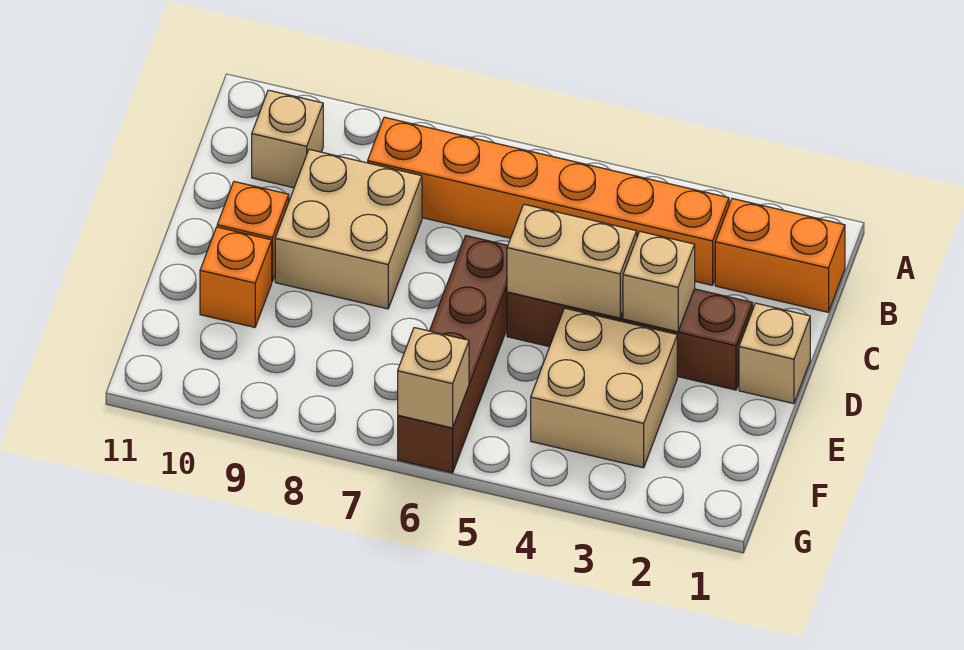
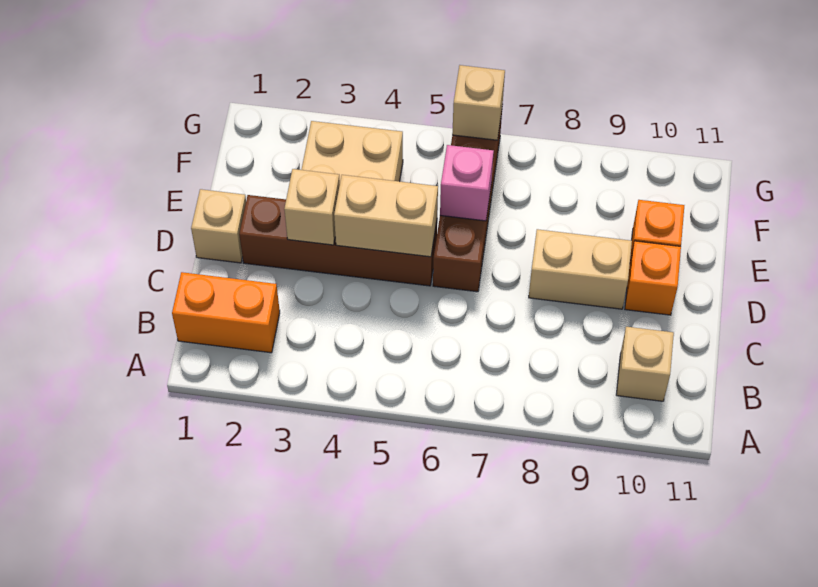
orange brick B3:B8 level 1 -> none
tan brick C8:D9 level 1 -> tan brick D8:D9 level 1
none -> pink brick E6 level 2

